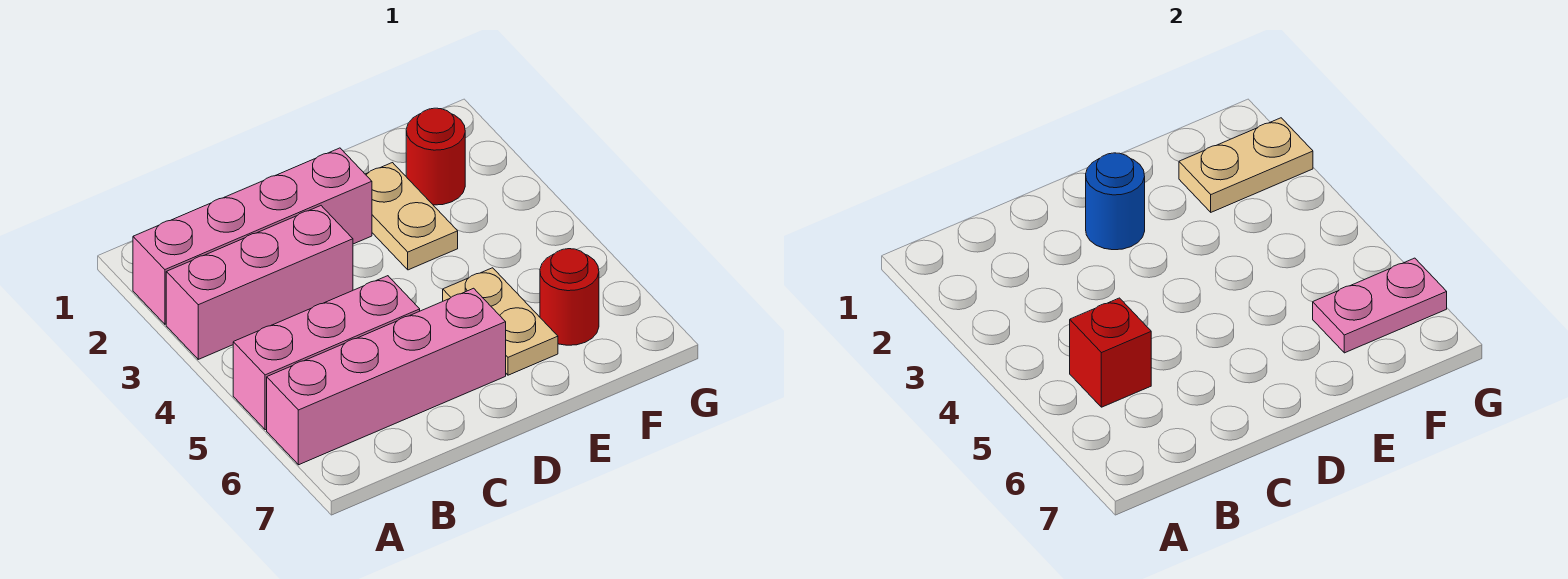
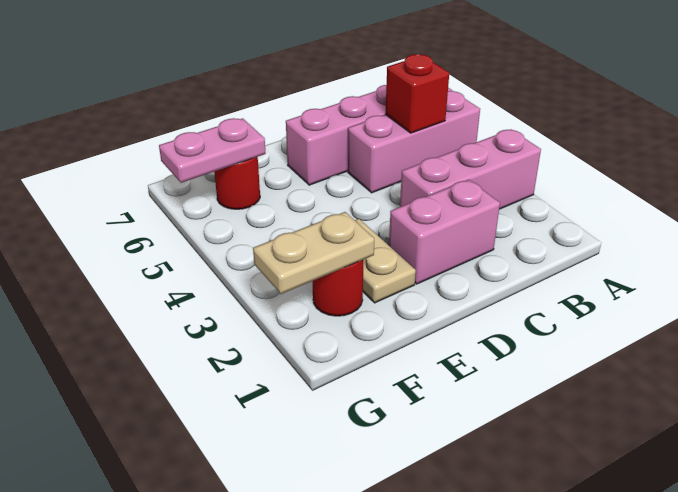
pink brick A2:D2 level 1 -> pink brick C2:D2 level 1
blue round brick D2 level 2 -> none
tan plate E5:E6 level 1 -> none

